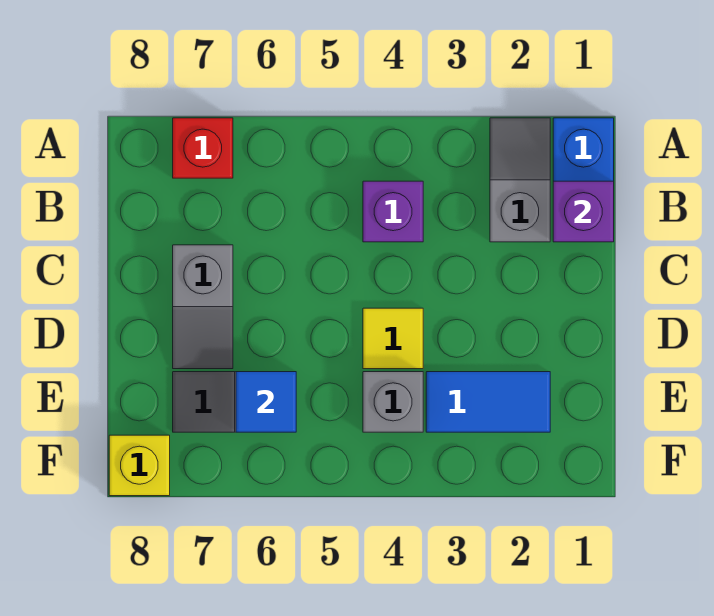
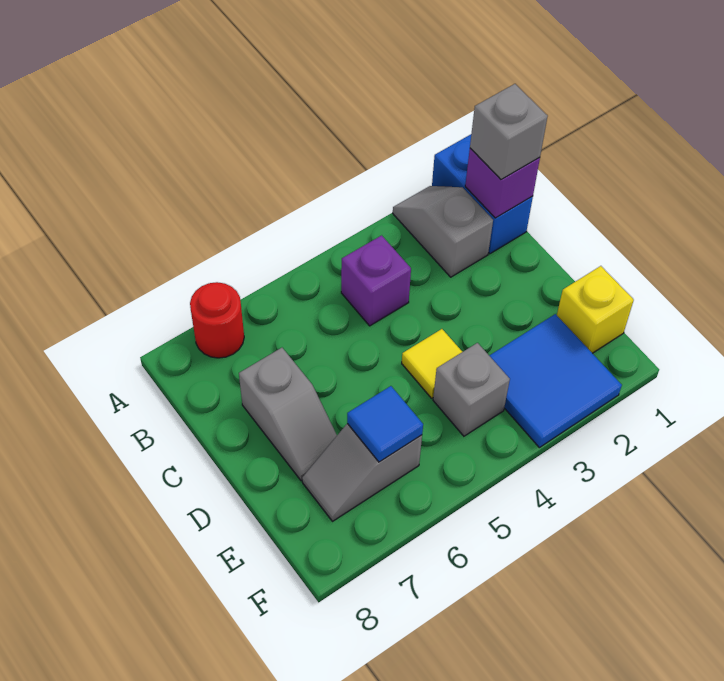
red brick A7 level 1 -> red round brick A7 level 1
none -> grey brick B1 level 3
blue tile E2:E3 level 1 -> blue tile E2:F3 level 1
yellow brick F8 level 1 -> yellow brick E1 level 1

